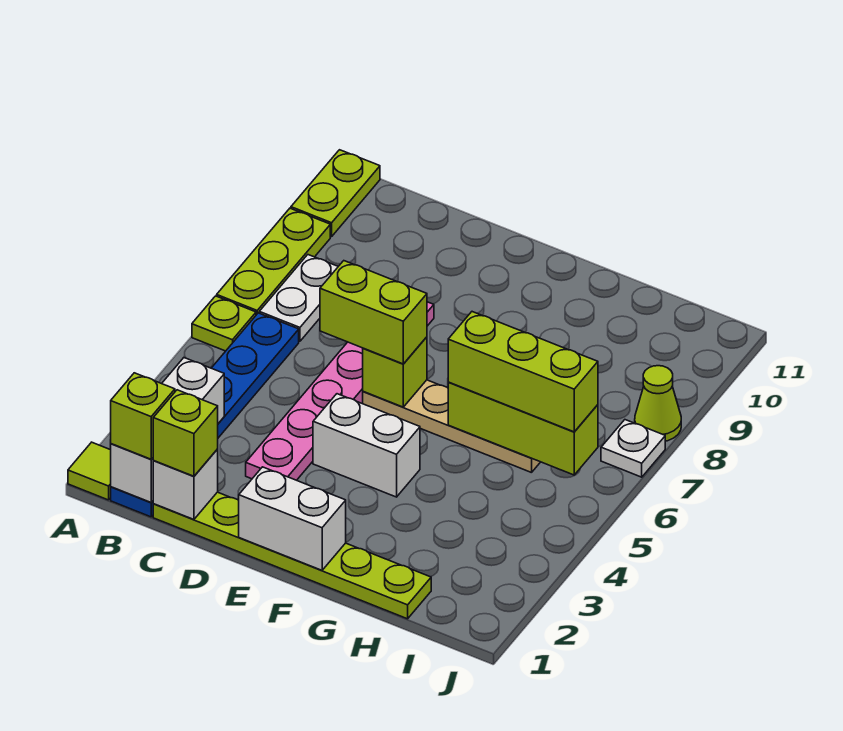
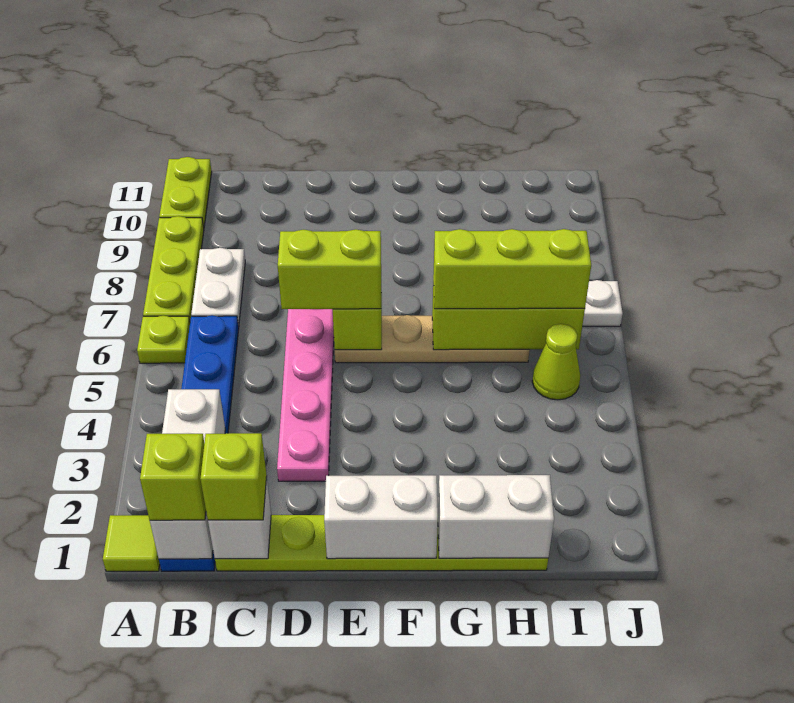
white brick E4:F4 level 1 -> white brick G1:H1 level 2
lime cone J8 level 1 -> lime cone I5 level 1

